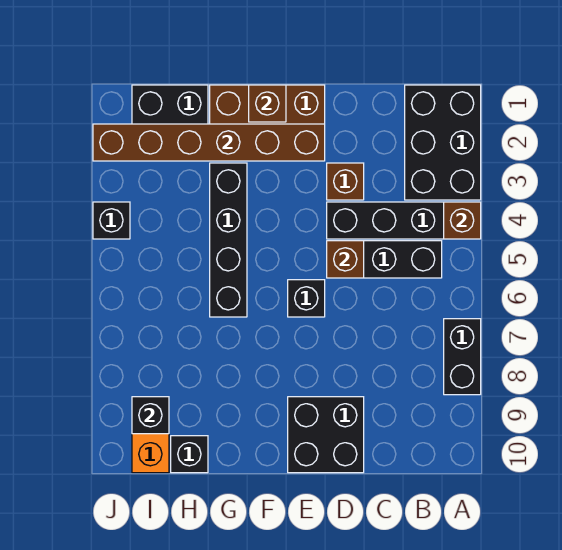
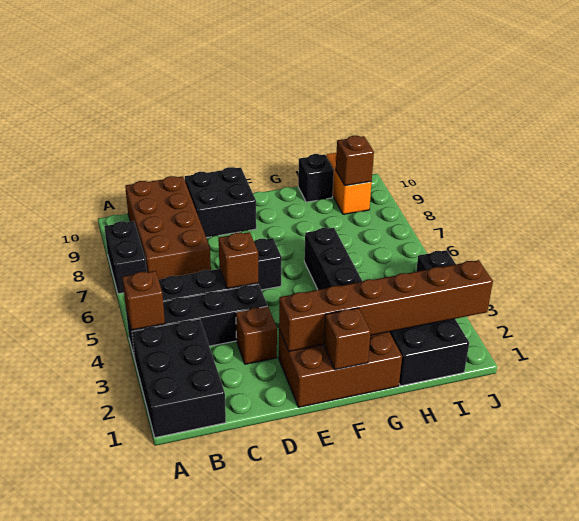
none -> brown brick B7:C10 level 1
black brick I9 level 2 -> brown brick I9 level 2

